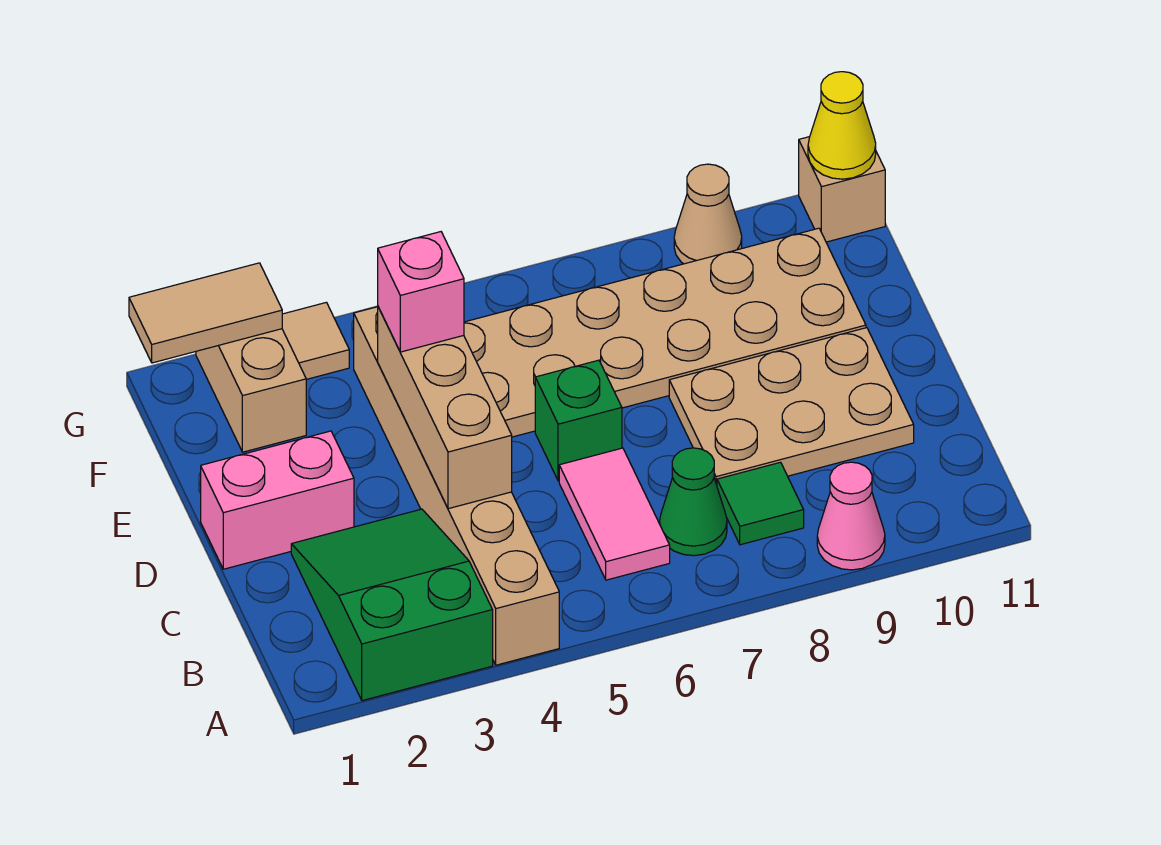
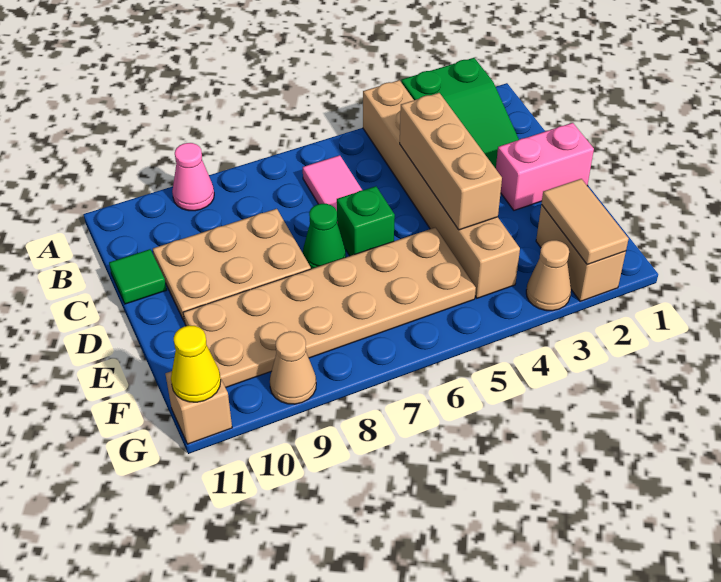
green cone B7 level 1 -> green cone D7 level 1
green tile B8 level 1 -> green tile C11 level 1
pink brick E4 level 3 -> none
tan tile G1:G2 level 2 -> tan tile F2:G2 level 2
tan tile G3 level 1 -> tan cone G3 level 1

